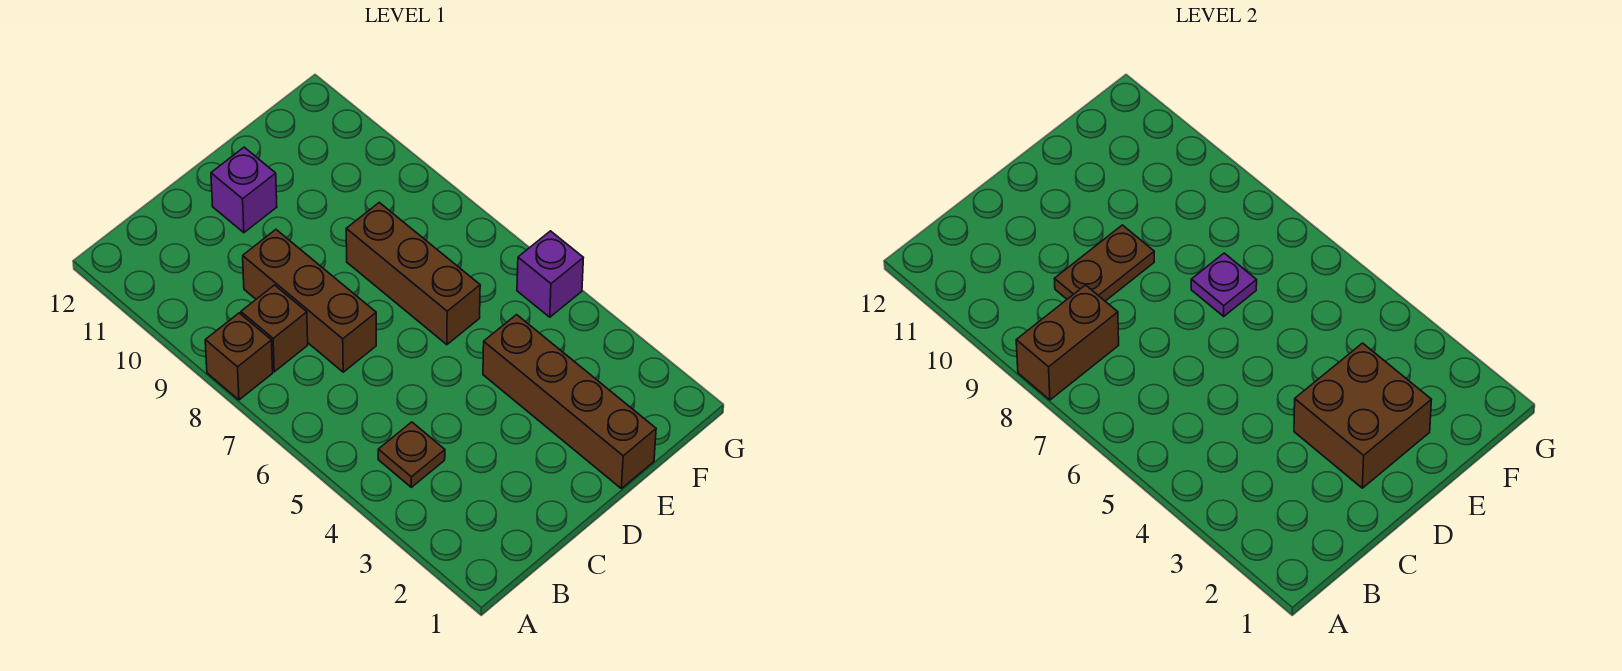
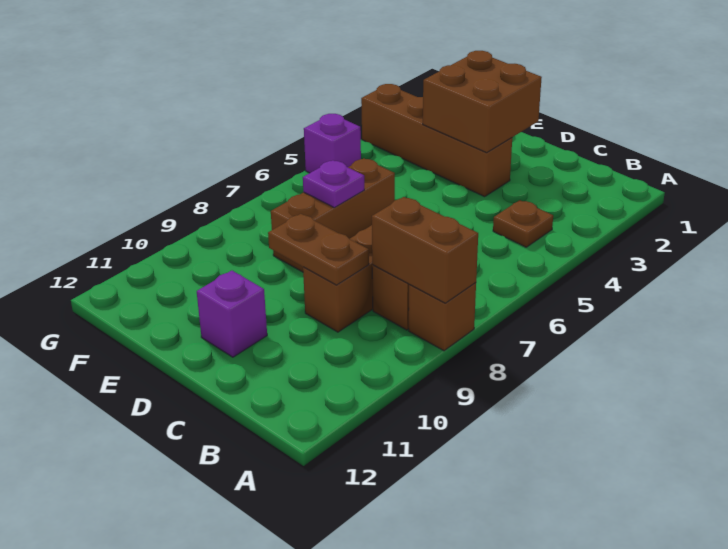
brown brick E1:E4 level 1 -> brown brick D3:G3 level 1

